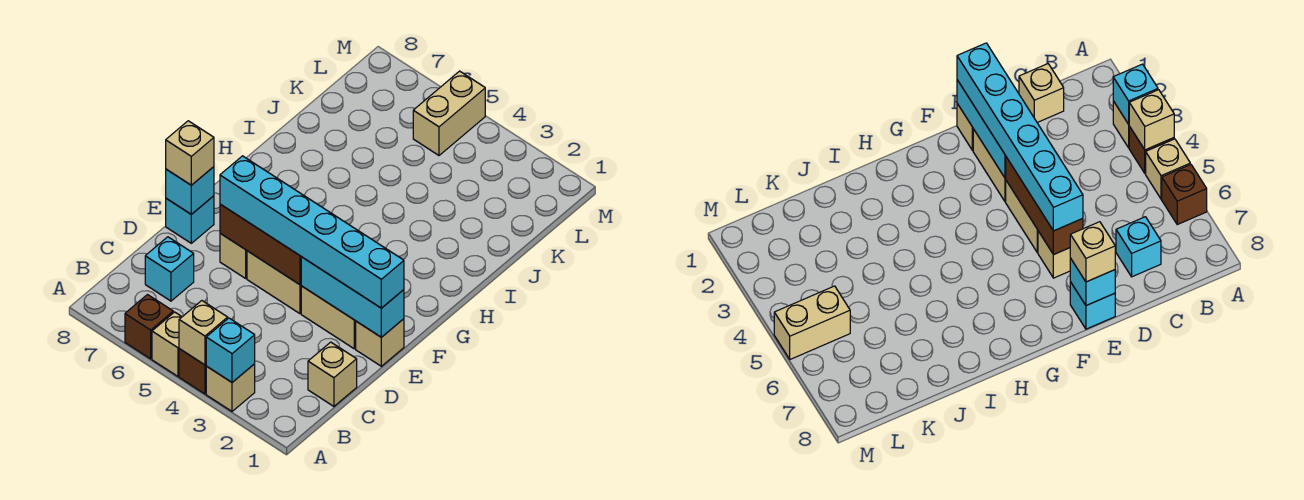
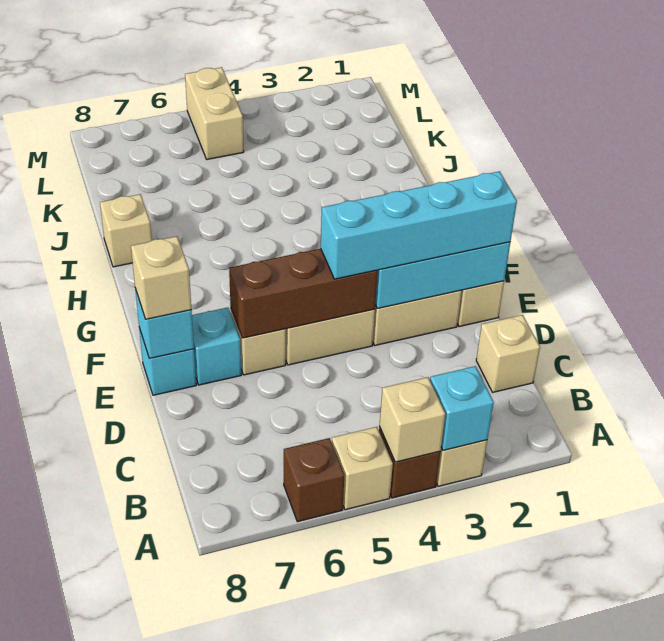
cyan brick C7 level 1 -> cyan brick E7 level 1
cyan brick E1:E6 level 3 -> cyan brick E1:E4 level 3
none -> tan brick I8 level 1

